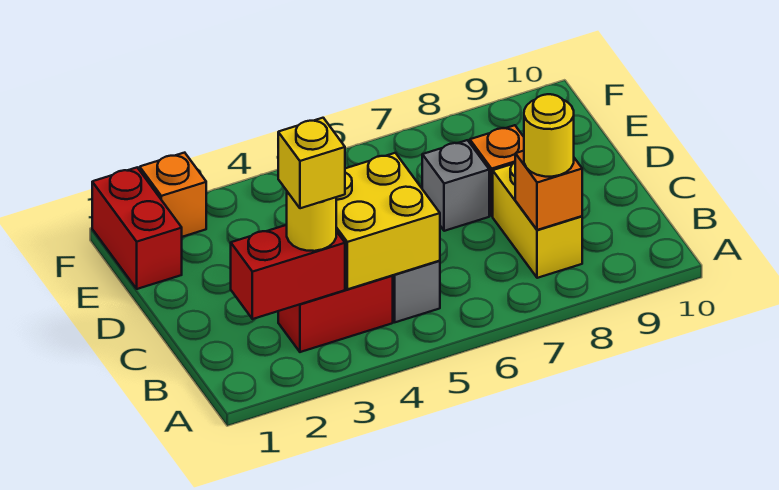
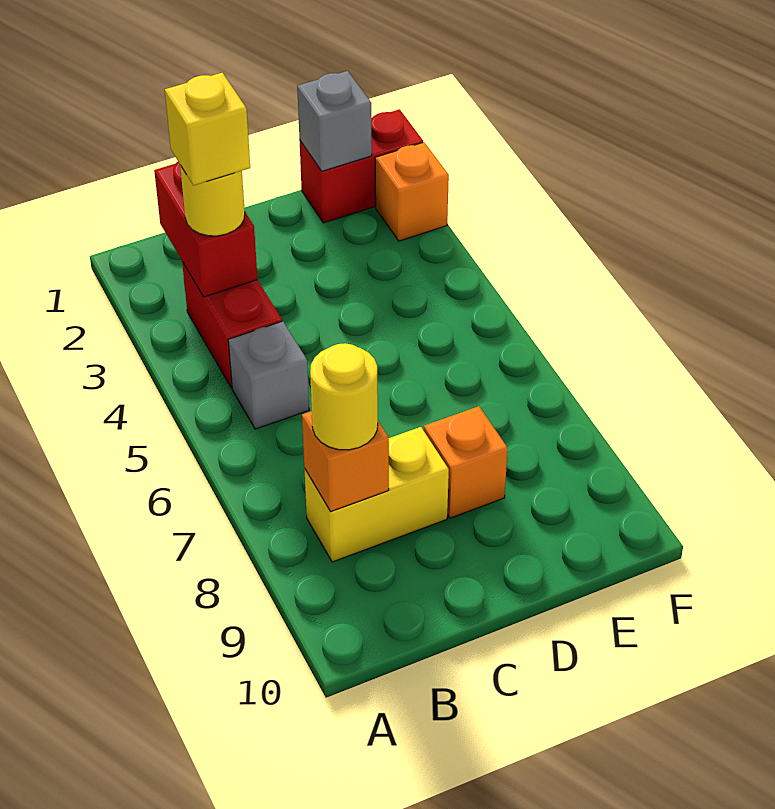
yellow brick B4:C5 level 2 -> none
grey brick D7 level 1 -> grey brick E1 level 2

